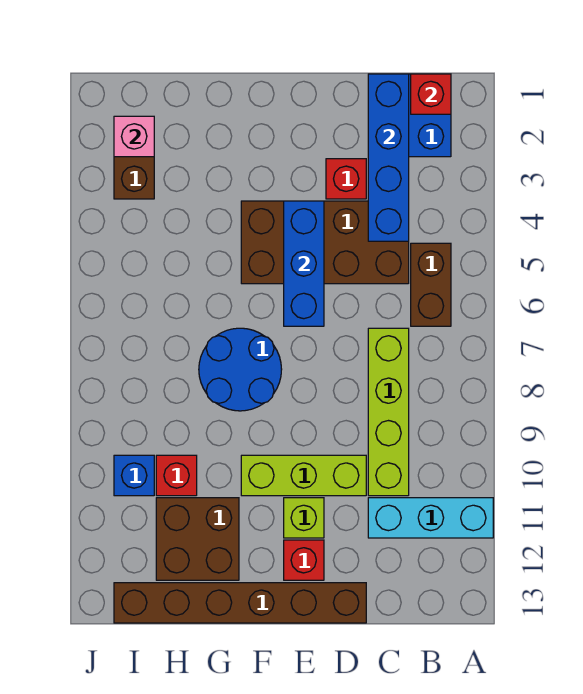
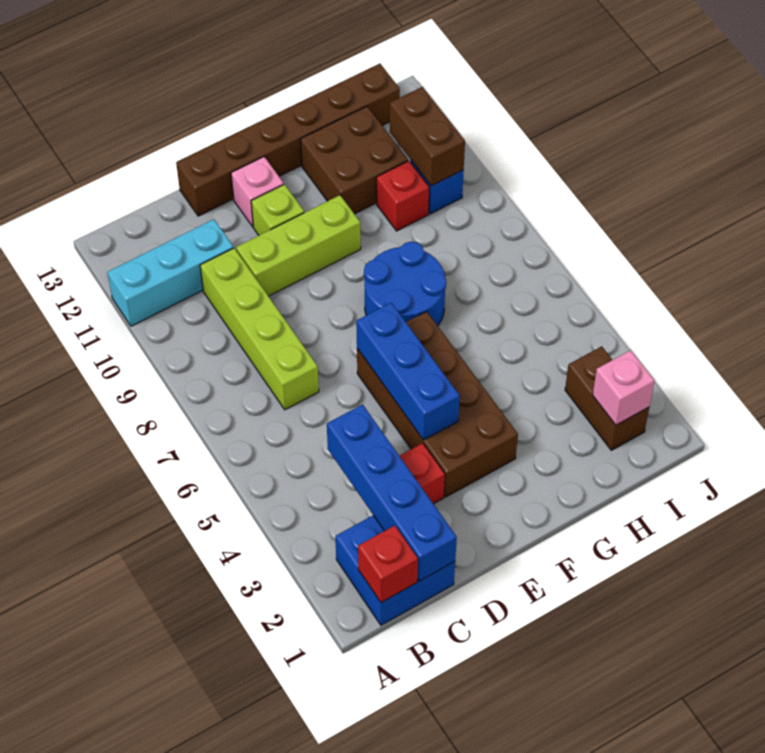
brown brick B5:B6 level 1 -> brown brick I10:I11 level 2
brown brick C4:F5 level 1 -> brown brick E3:F6 level 1
red brick E12 level 1 -> pink brick E12 level 1

